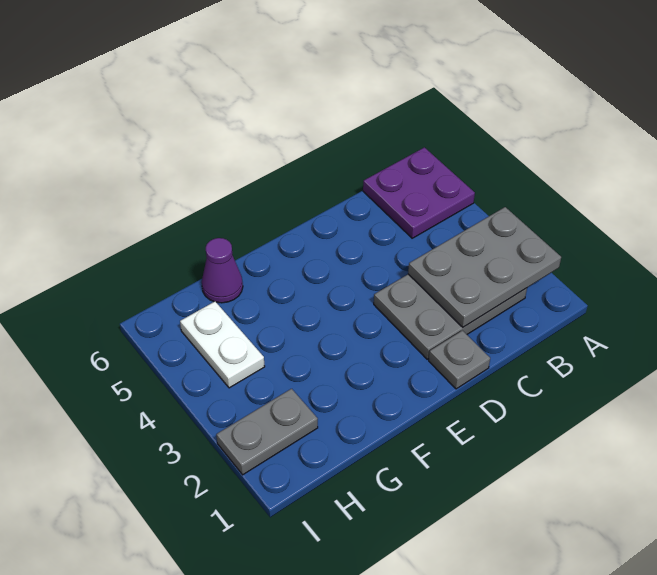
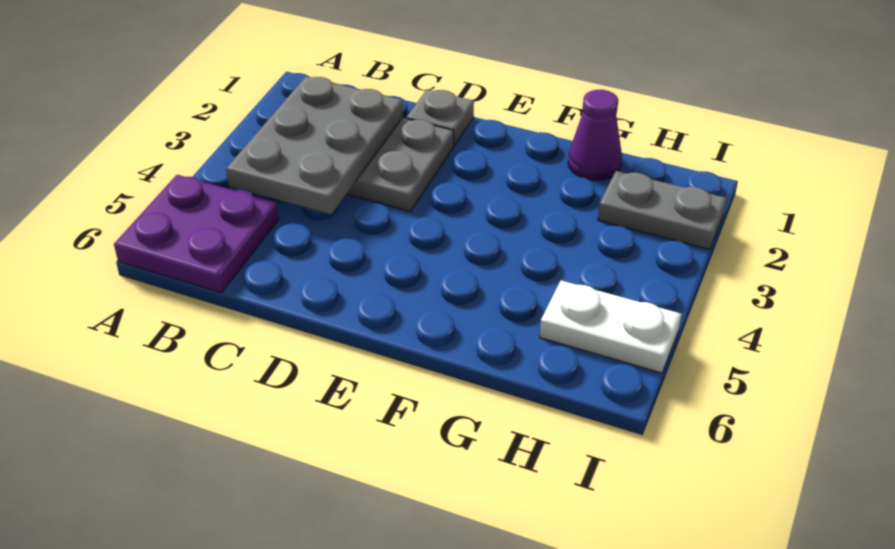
grey plate A2:C3 level 2 -> grey plate B2:C4 level 2
purple cone G6 level 1 -> purple cone G1 level 1
white plate H4:H5 level 1 -> white plate H5:I5 level 1

